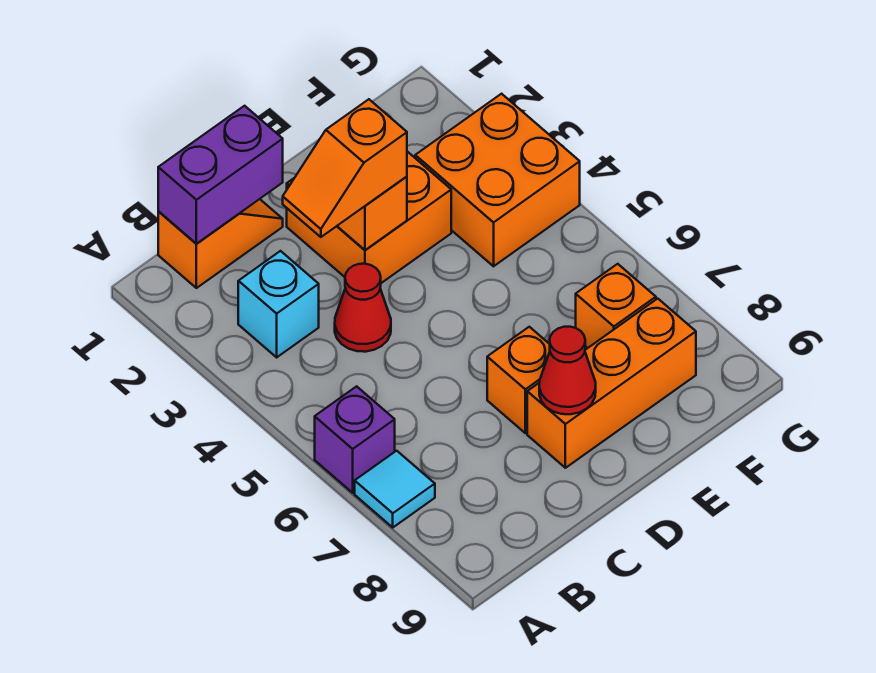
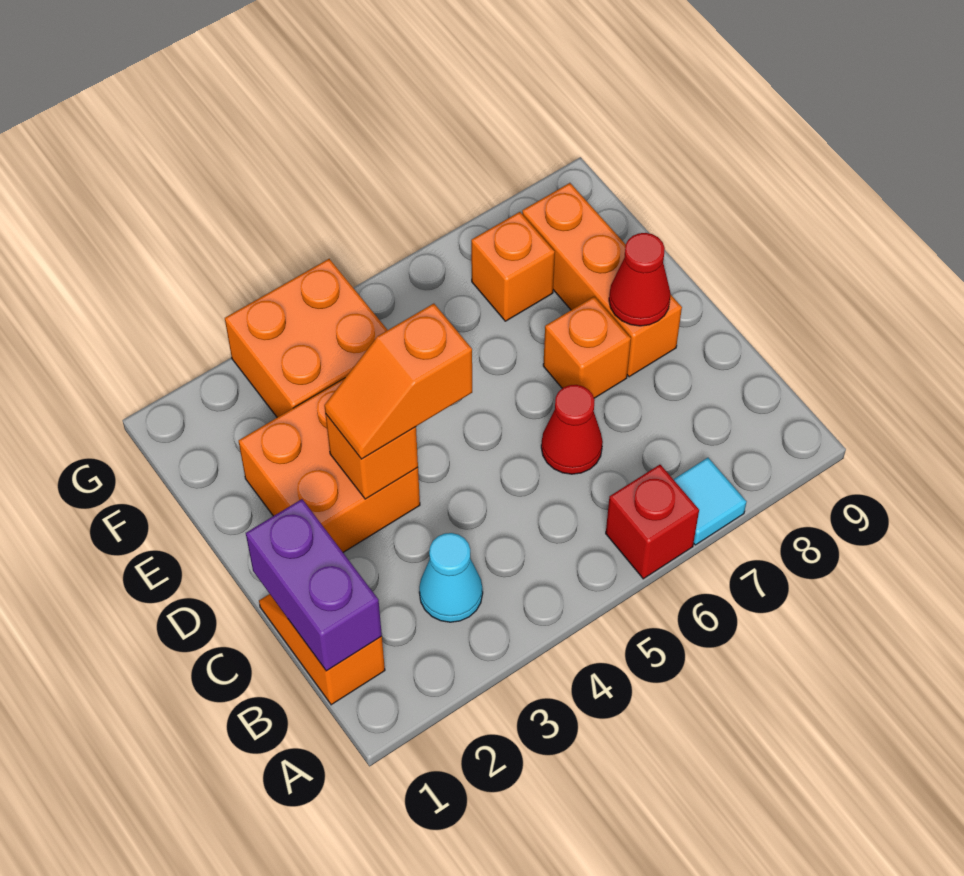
purple brick A6 level 1 -> red brick A6 level 1
cyan brick B3 level 1 -> cyan cone B3 level 1
orange slope C3:D3 level 3 top D -> orange slope D3:D4 level 3 top 4
red cone C4 level 1 -> red cone C6 level 1

